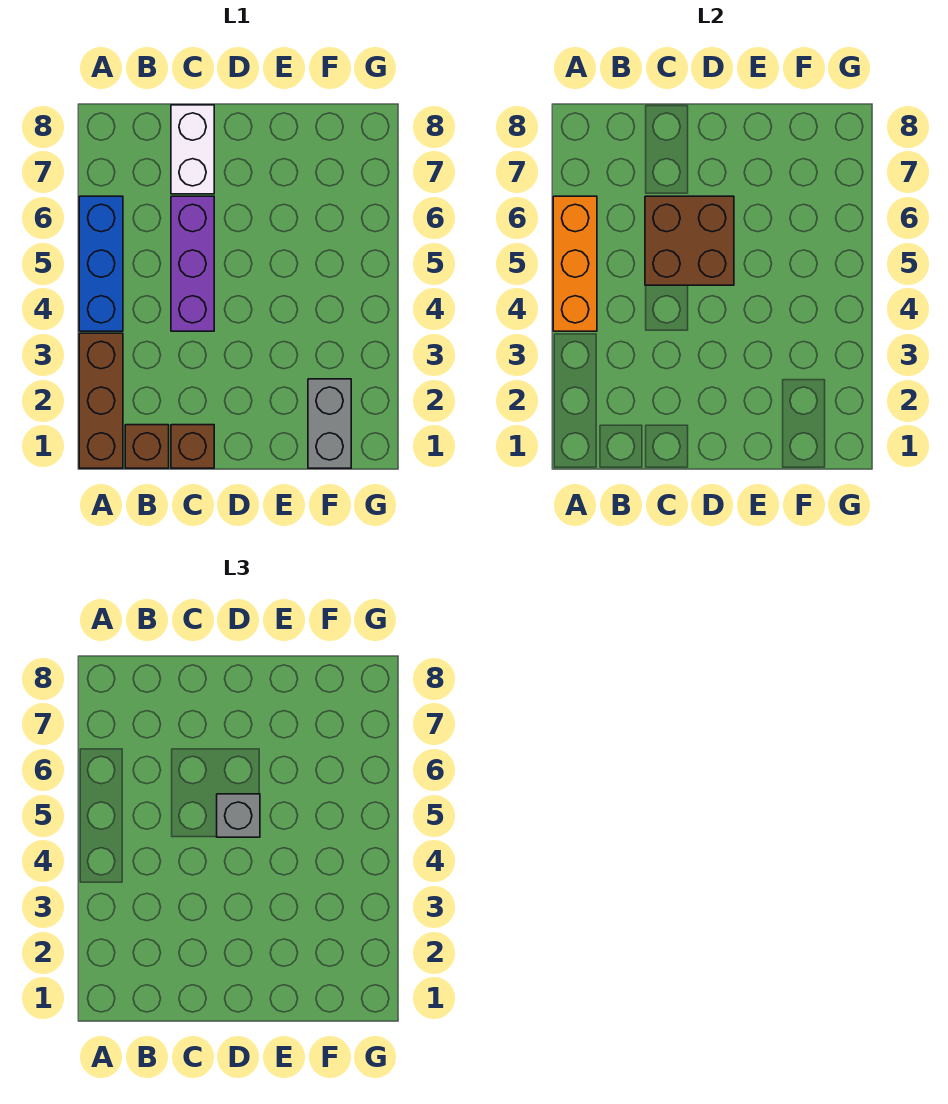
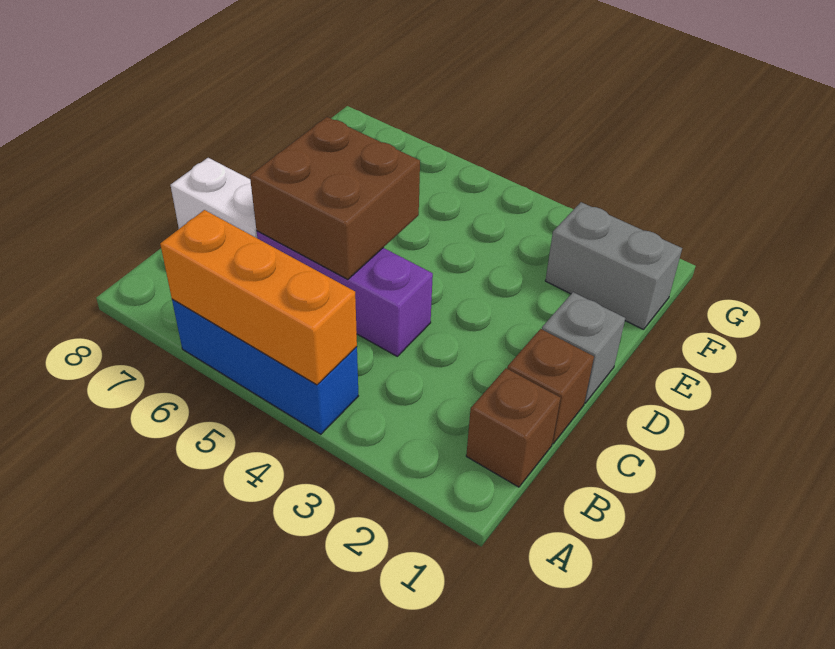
brown brick A1:A3 level 1 -> none
grey brick D5 level 3 -> grey brick D1 level 1

